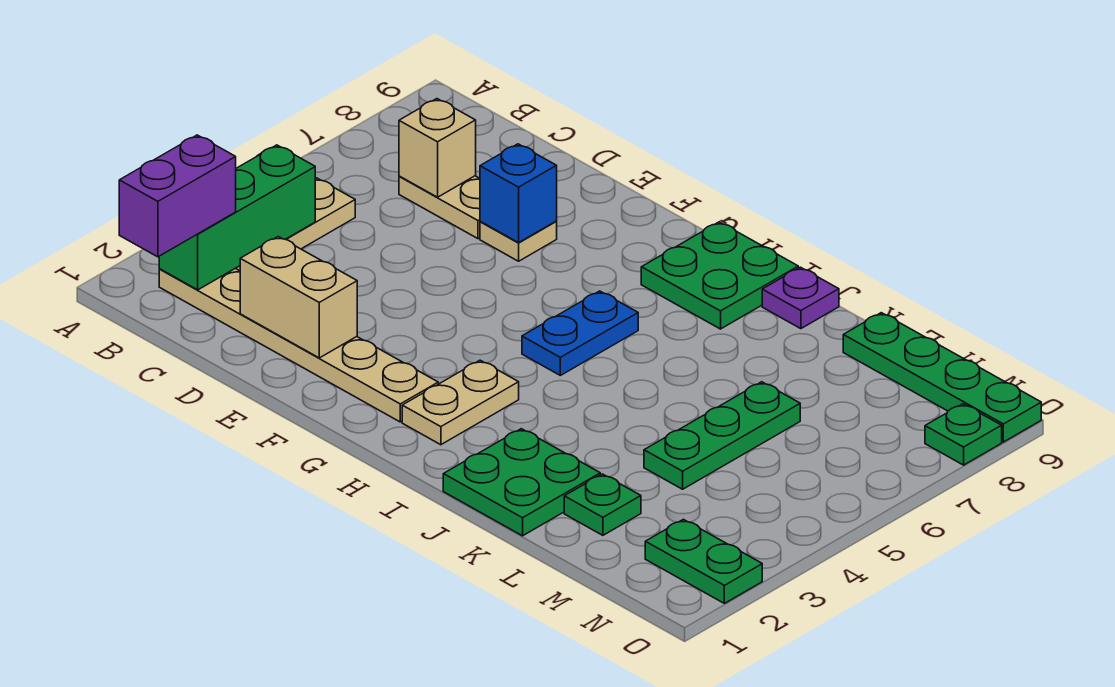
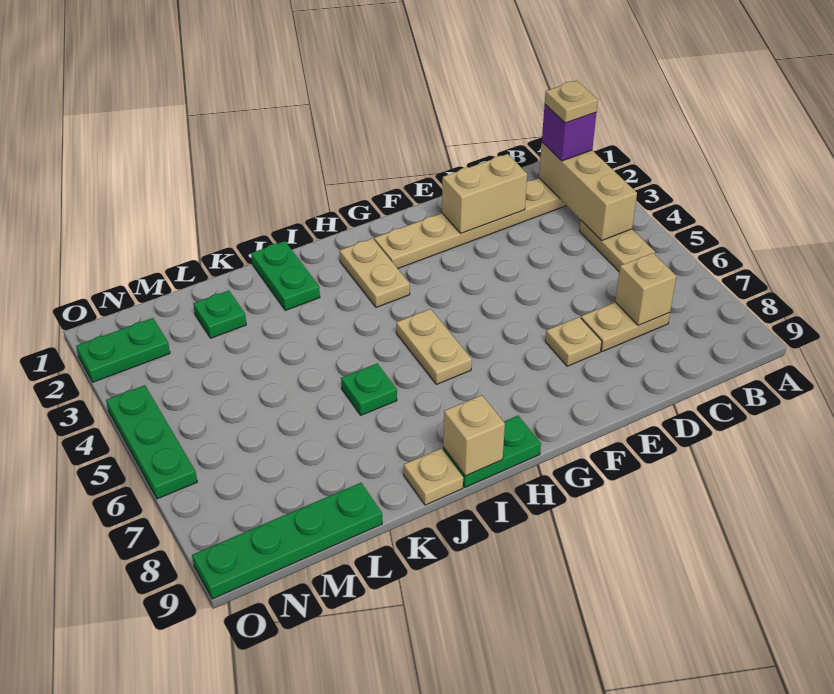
purple brick B1:B2 level 3 -> purple brick B2 level 3
green brick B2:B4 level 2 -> tan brick B2:B4 level 2
none -> tan plate B2 level 4
blue brick E7 level 2 -> none
blue plate H5:H6 level 1 -> tan plate H5:H6 level 1
green plate H8:I9 level 1 -> green plate H9:I9 level 1
none -> tan brick I9 level 2
green plate J1:K2 level 1 -> green plate J1:J2 level 1
purple plate J9 level 1 -> tan plate J9 level 1
green plate L4:L6 level 1 -> green plate O4:O6 level 1
green plate O8 level 1 -> green plate J6 level 1

